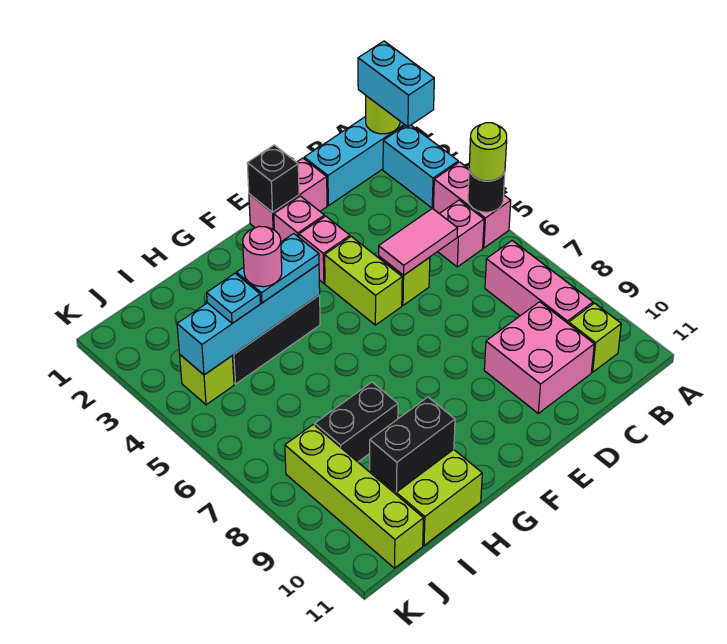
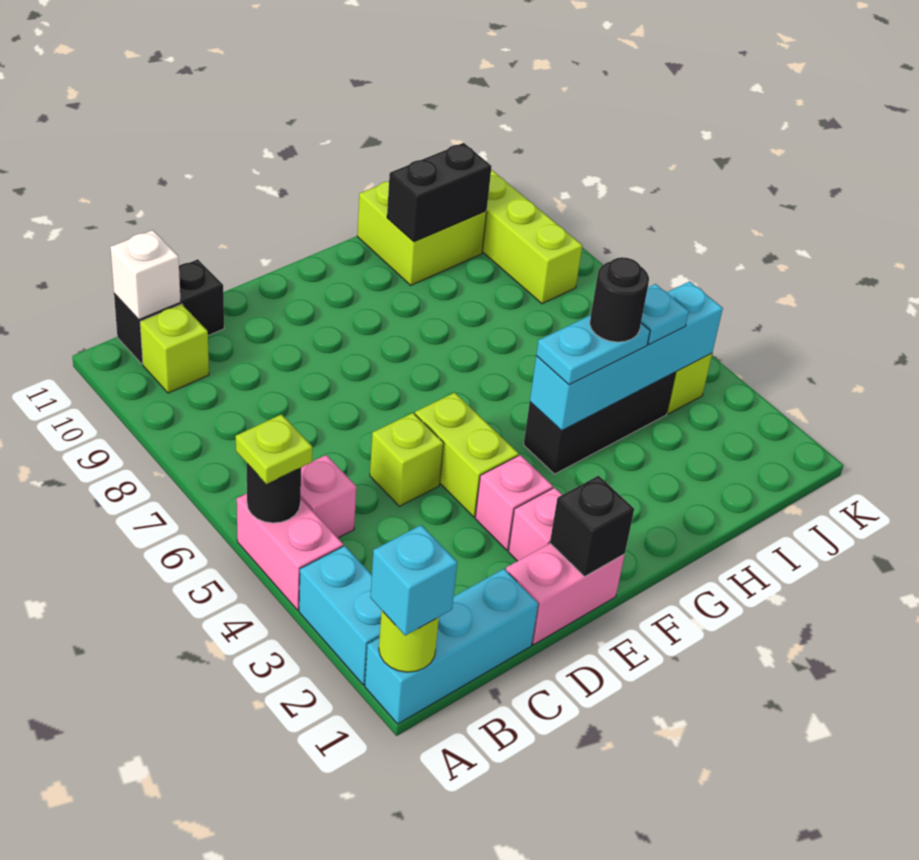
cyan brick A1:A2 level 3 -> cyan brick A1 level 3
lime round brick A5 level 3 -> lime plate A5 level 3
pink brick B7:B9 level 1 -> none
none -> white brick B11 level 2
pink tile C5:D5 level 2 -> none
pink brick C9:D10 level 1 -> none
pink round brick H4 level 4 -> black round brick H4 level 4
black brick H8:I8 level 1 -> black brick B11:C11 level 1

